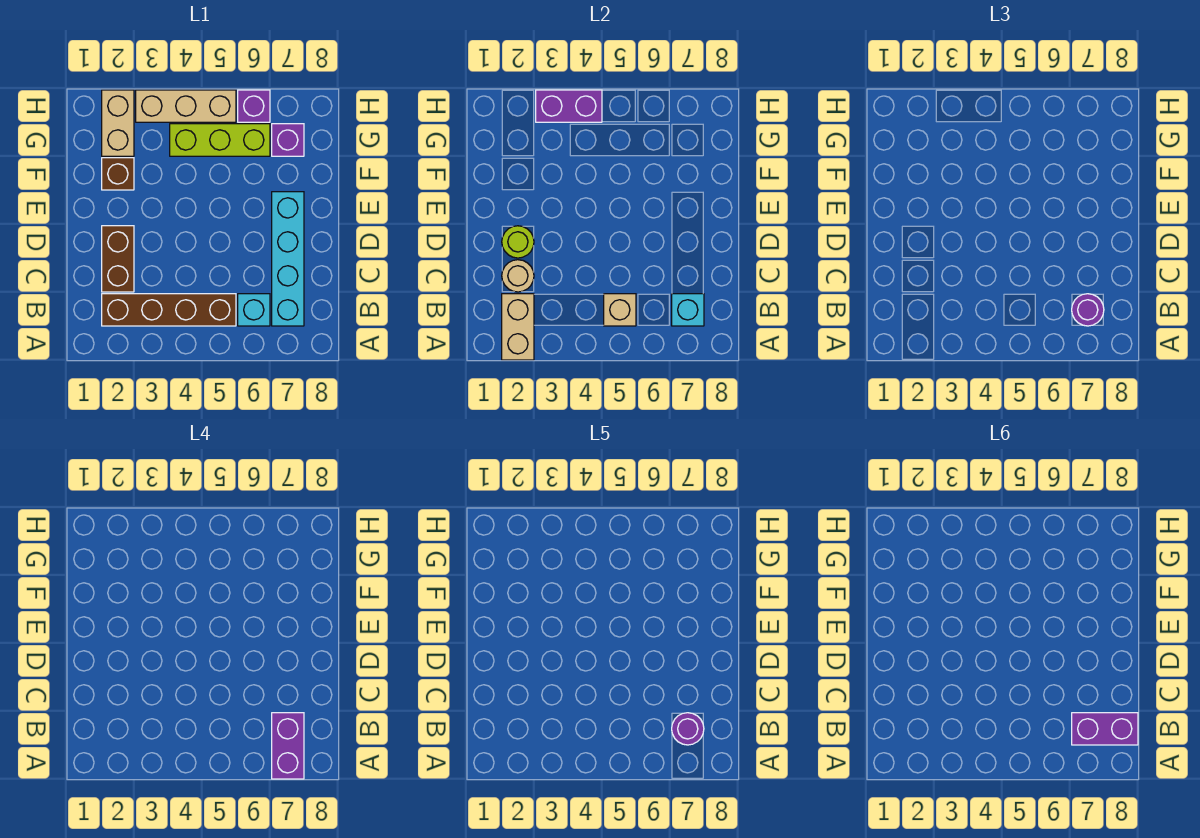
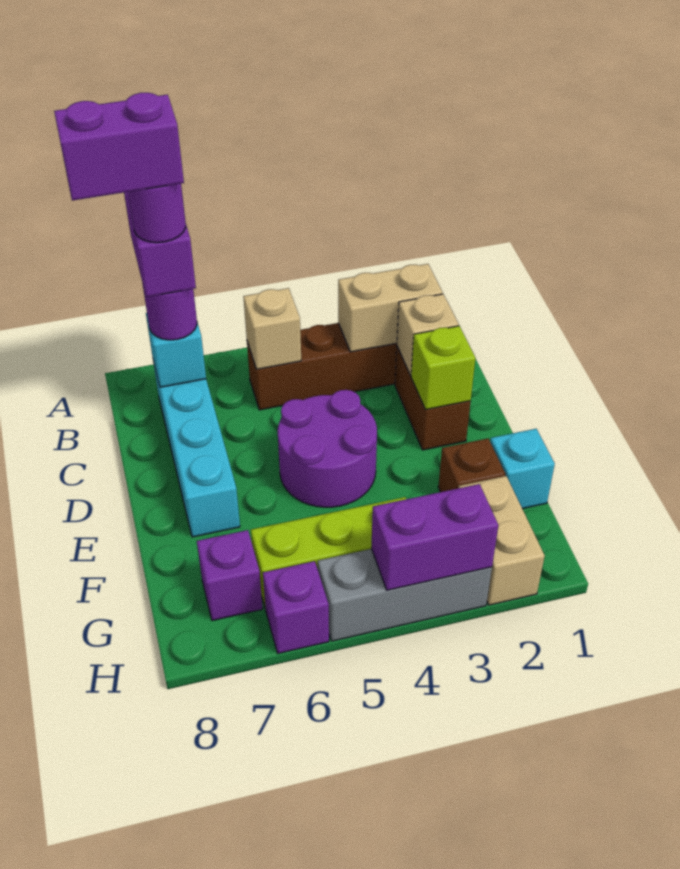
tan brick A2:B2 level 2 -> tan brick B2:B3 level 2
cyan brick B6 level 1 -> cyan brick F1 level 1
tan round brick C2 level 2 -> tan brick C2 level 2
lime round brick D2 level 2 -> lime brick D2 level 2
none -> purple round brick D4:E5 level 1
tan brick H3:H5 level 1 -> grey brick H3:H5 level 1

